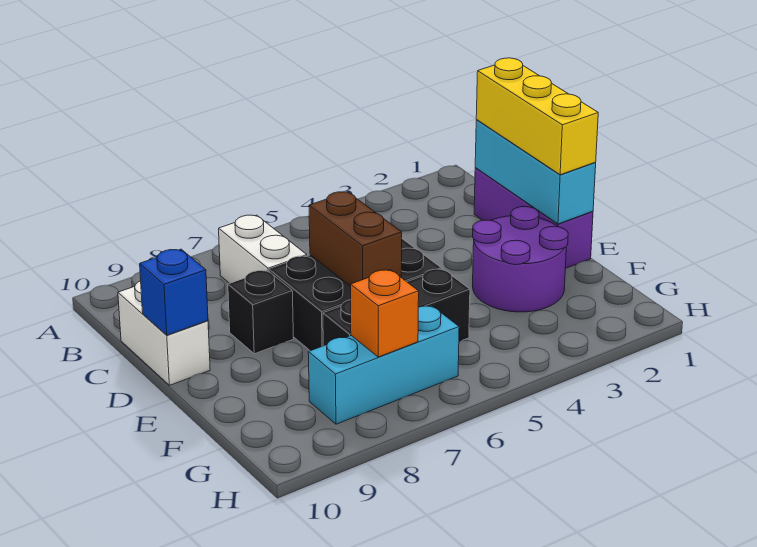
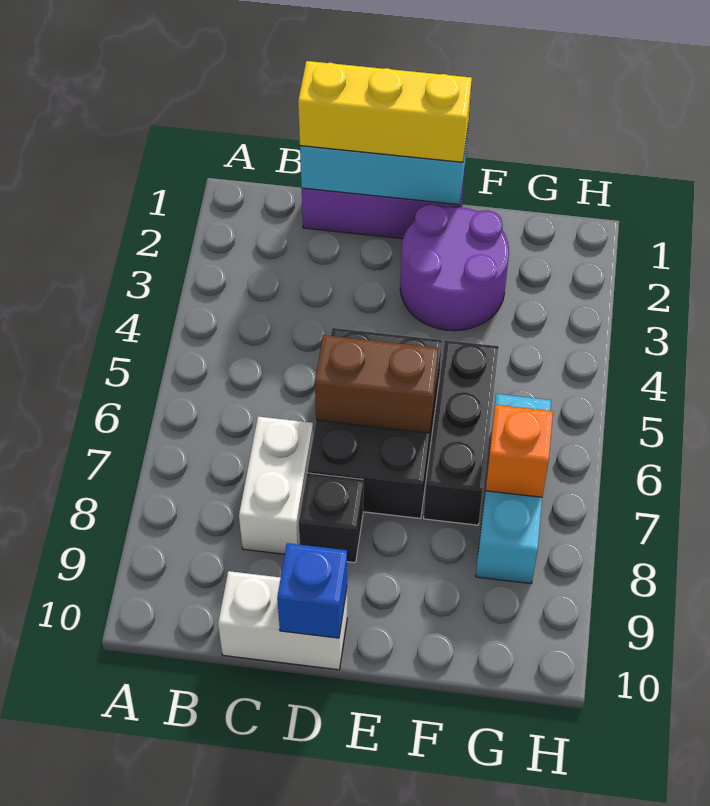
white brick B7:C7 level 1 -> white brick C7:C8 level 1

